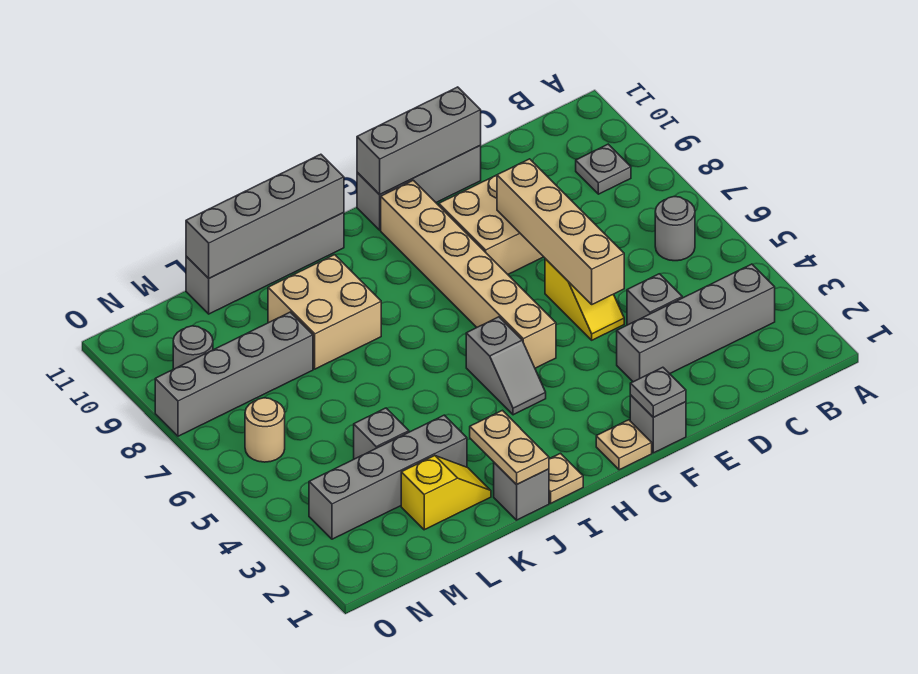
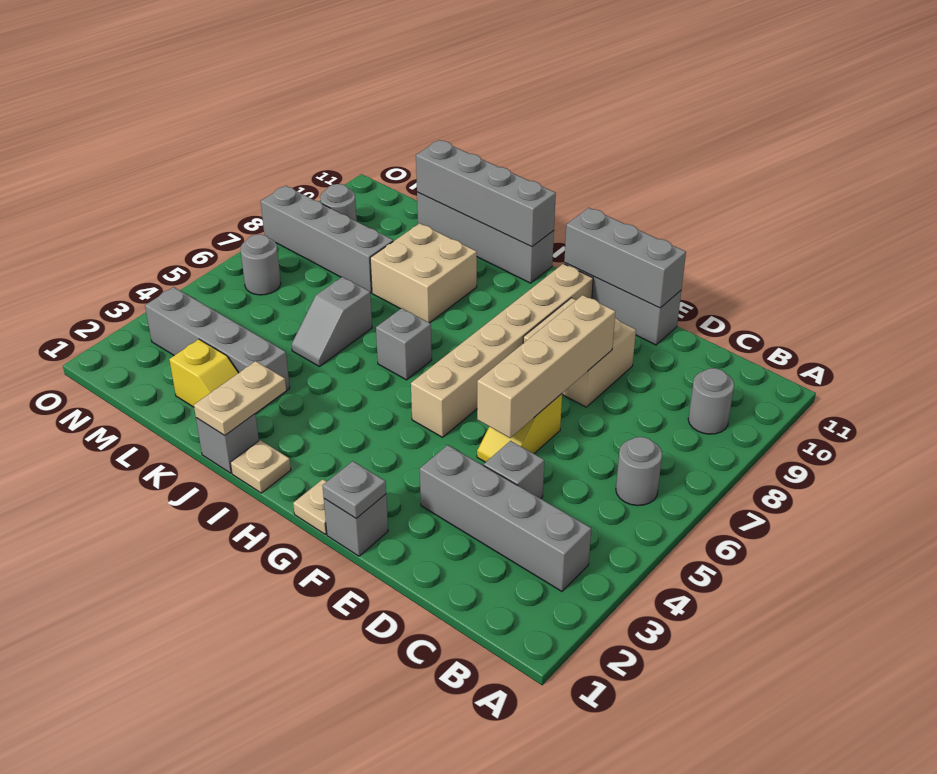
grey plate B9 level 1 -> grey round brick B9 level 1
grey slope H4:H5 level 1 top 5 -> grey slope K5:K6 level 1 top 6
grey brick L4 level 1 -> grey brick I6 level 1
tan round brick N6 level 1 -> grey round brick N6 level 1

